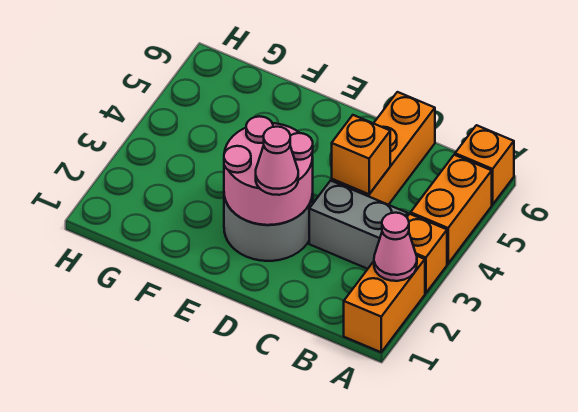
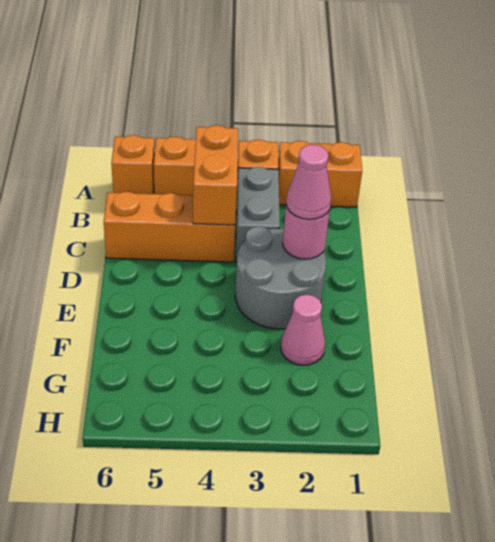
pink cone A2 level 2 -> pink cone F2 level 1
orange brick C4 level 2 -> orange brick B4:C4 level 2
pink round brick D2:E3 level 2 -> pink round brick D2 level 2

